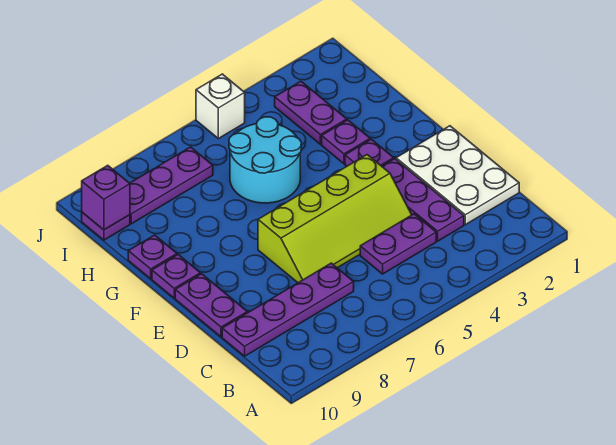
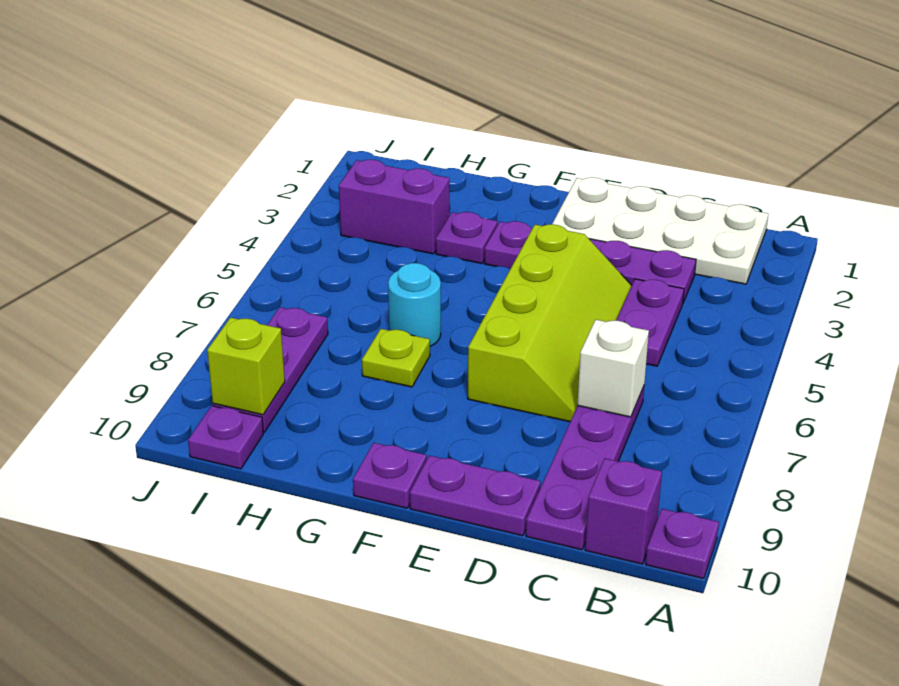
white plate C1:E2 level 1 -> white plate B1:E2 level 1
cyan round brick G5:H6 level 1 -> cyan round brick G6 level 1
none -> lime plate G7 level 1
purple plate G10 level 1 -> purple plate A10 level 1
purple plate H3:I3 level 1 -> purple brick H3:I3 level 1
none -> lime brick I9 level 2
purple brick I10 level 2 -> purple brick B10 level 1
white brick J5 level 1 -> white brick C7 level 2

